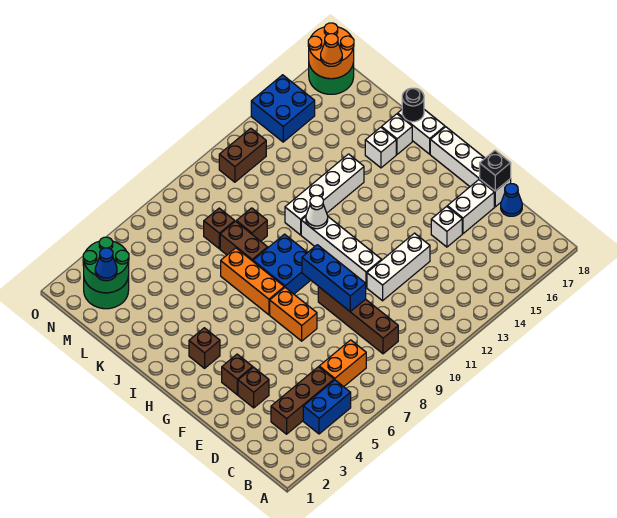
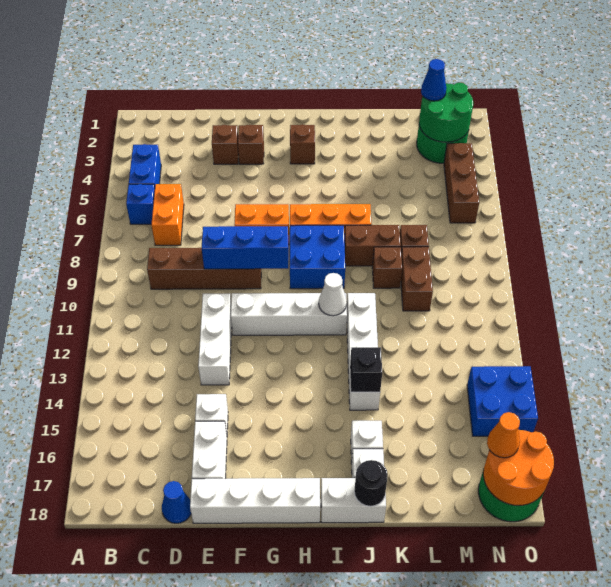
none -> blue brick B6 level 1
brown brick C3:C5 level 1 -> brown brick N4:N6 level 1
black brick E18 level 2 -> black brick J14 level 2
brown brick N11:N12 level 1 -> brown brick L9:L10 level 1

